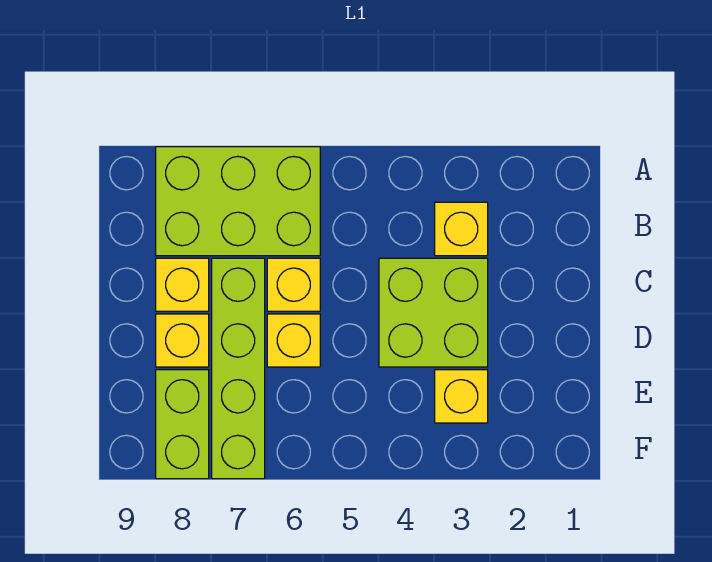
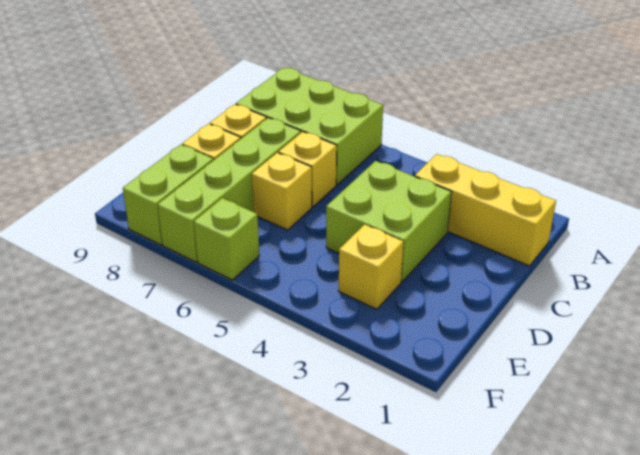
yellow brick B3 level 1 -> yellow brick B1:B3 level 1
none -> lime brick F6 level 1

